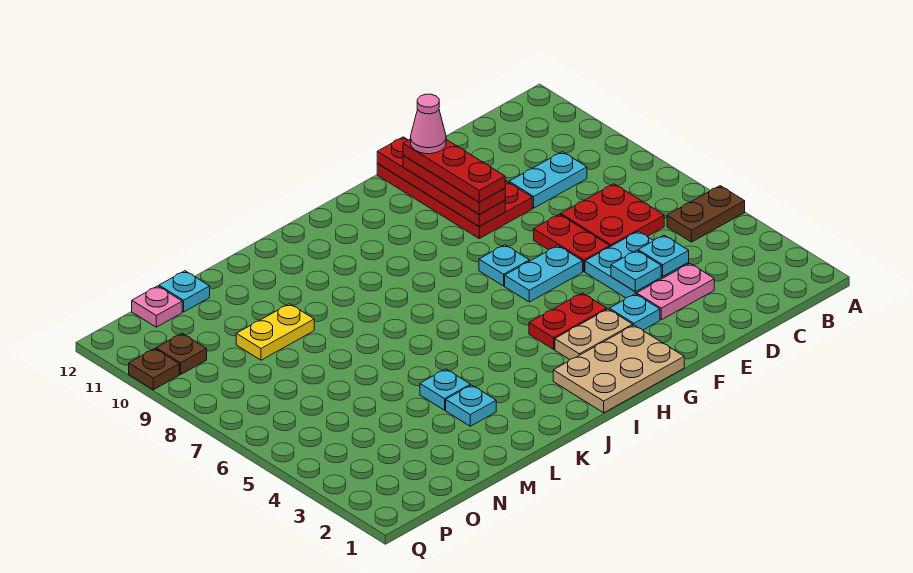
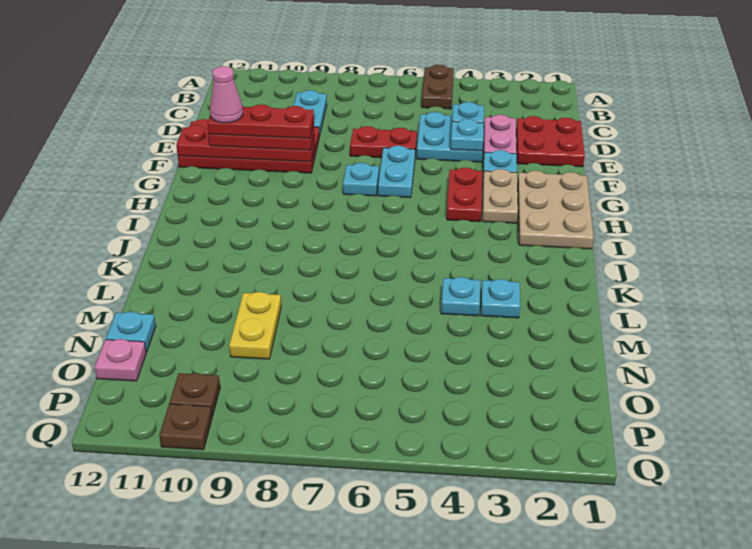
red plate C6:D7 level 1 -> red plate D1:E2 level 1

